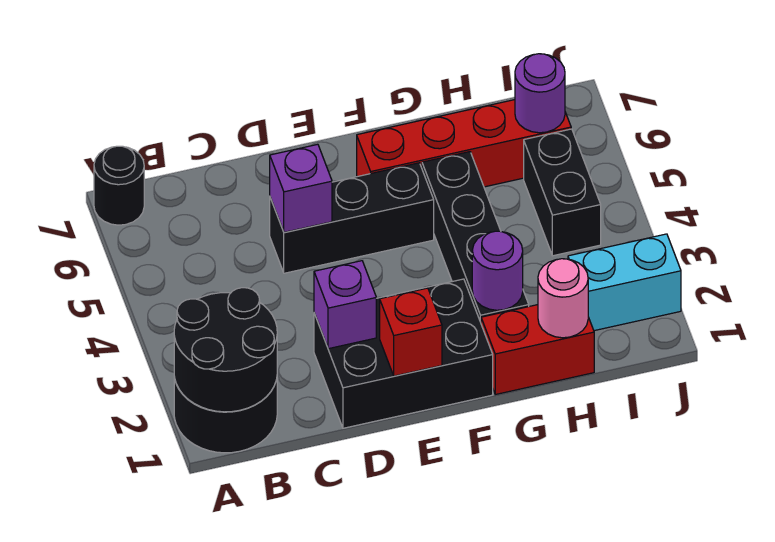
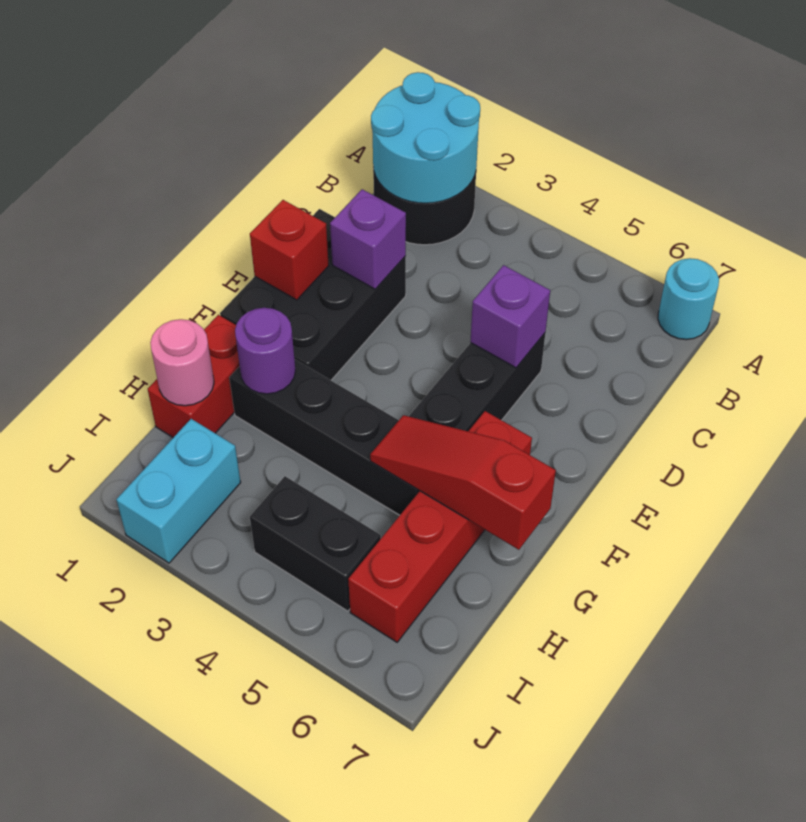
black round brick A1:B2 level 2 -> cyan round brick A1:B2 level 2
black round brick A7 level 1 -> cyan round brick A7 level 1
none -> red slope G5:G7 level 2 top 7
purple round brick I6 level 2 -> none

